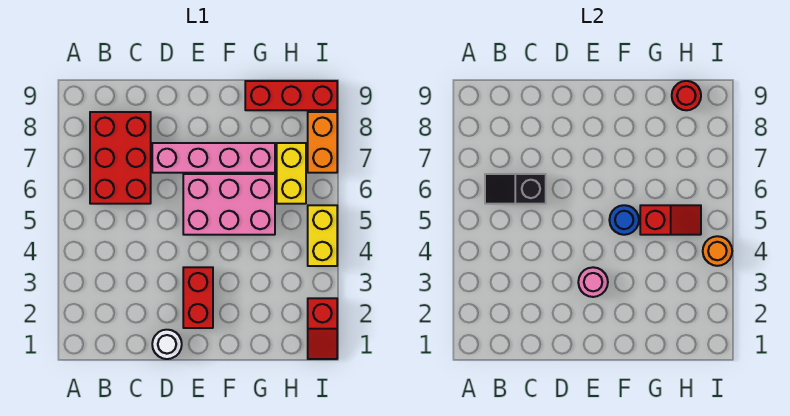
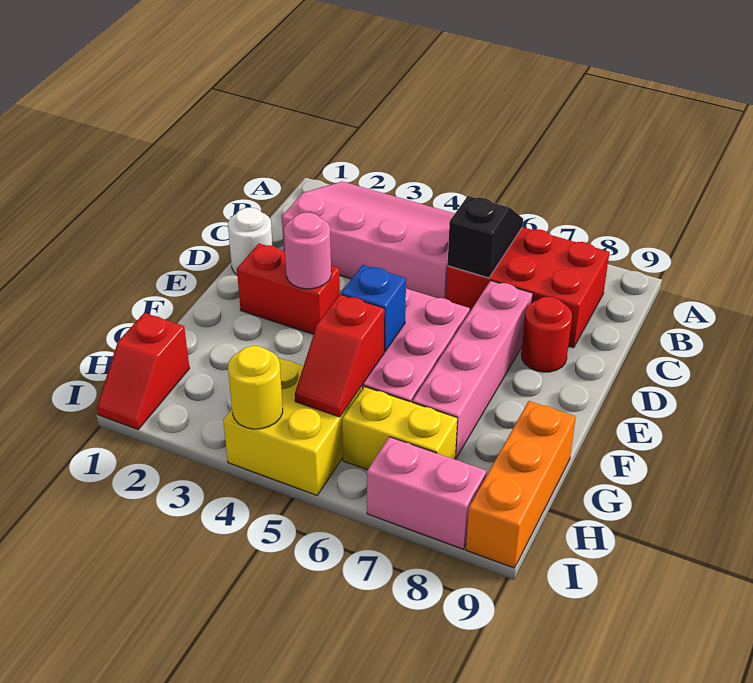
none -> pink slope A2:C5 level 1 top C
blue round brick F5 level 2 -> blue brick F5 level 2
red brick G9:I9 level 1 -> orange brick G9:I9 level 1
red round brick H9 level 2 -> red round brick D8 level 1
red slope I1:I2 level 1 top 2 -> red slope H1:I1 level 1 top H
yellow brick I4:I5 level 1 -> yellow brick H4:I5 level 1
orange round brick I4 level 2 -> yellow round brick I4 level 2
orange brick I7:I8 level 1 -> pink brick I7:I8 level 1

